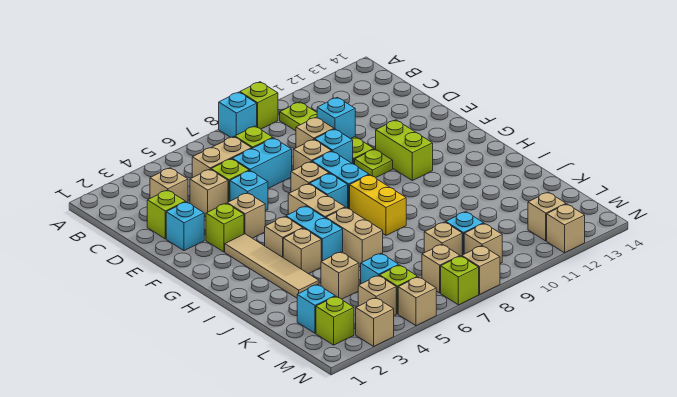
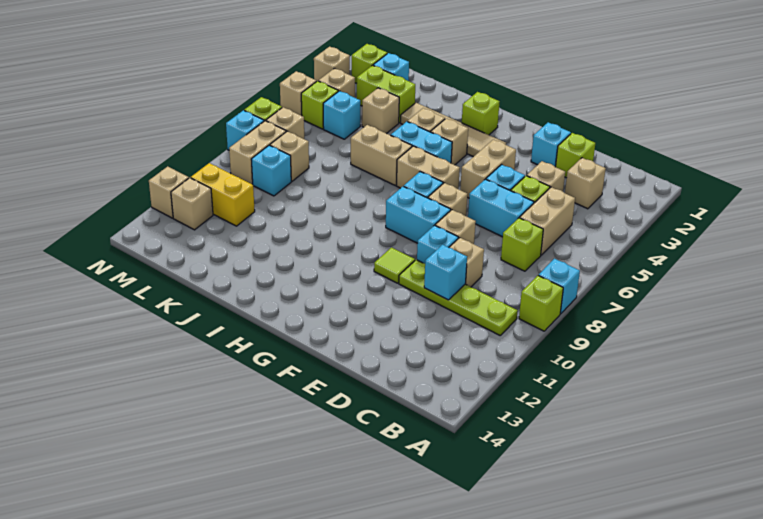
cyan brick D6:D7 level 1 -> cyan brick D6:E6 level 1
lime brick F3 level 1 -> lime brick H2 level 1
tan brick F4 level 1 -> tan brick F4:F5 level 1
lime plate F10 level 1 -> lime tile F10 level 1
lime brick F11:G11 level 1 -> lime brick K3:L3 level 1
yellow brick H8:I8 level 1 -> yellow brick L11:M11 level 1
tan brick M9 level 1 -> tan brick M8:M9 level 1
tan brick N8 level 1 -> cyan brick N8 level 1

